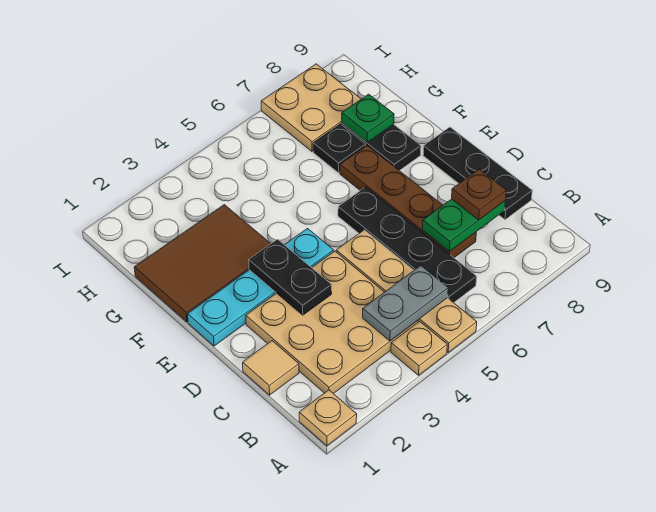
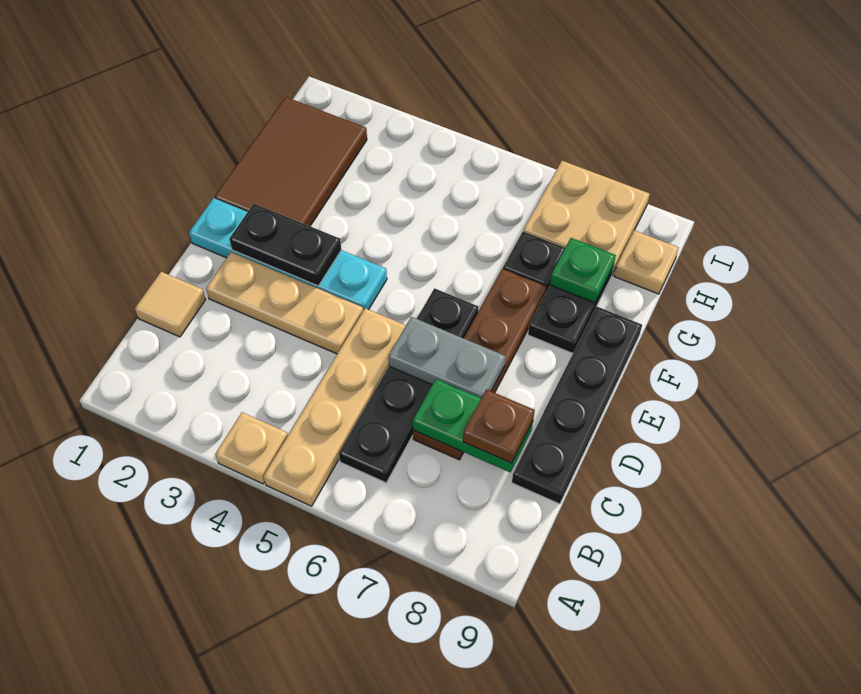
tan plate A1 level 1 -> tan plate H9 level 1
tan plate B2:D4 level 1 -> tan plate D2:D4 level 1
grey plate B4:B5 level 2 -> grey plate D6:D7 level 2
black plate C9:E9 level 1 -> black plate C9:F9 level 1
black plate D3:E3 level 2 -> black plate E2:E3 level 2
brown tile F1:G3 level 1 -> brown tile F1:H2 level 1

